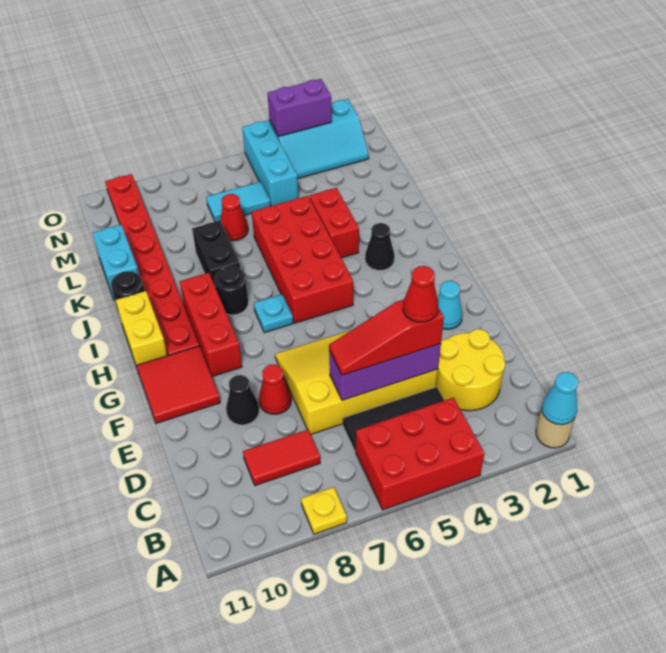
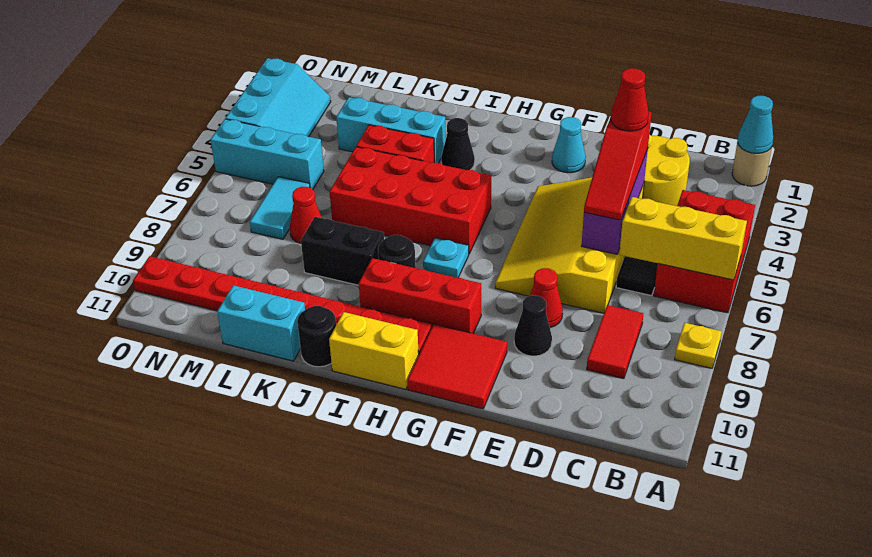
none -> yellow brick A6:C6 level 2
none -> cyan brick J3:L3 level 1
purple brick O3:O4 level 2 -> none

